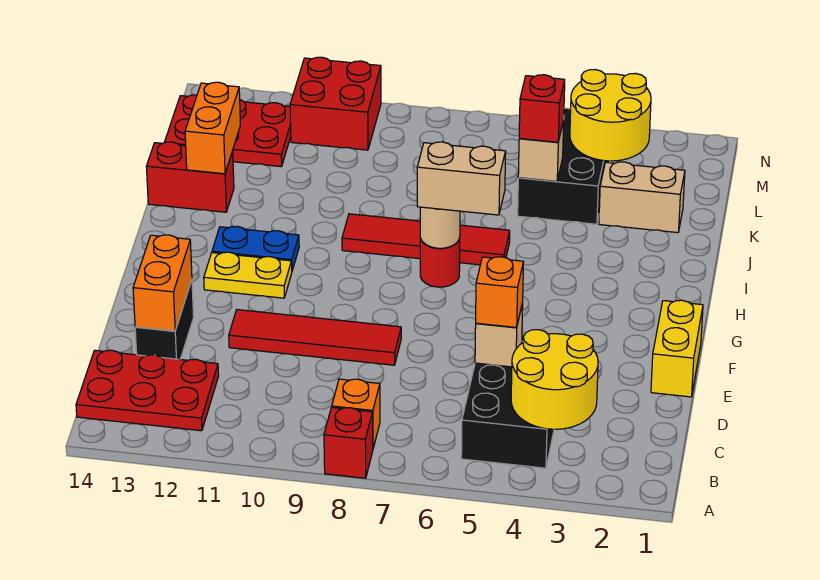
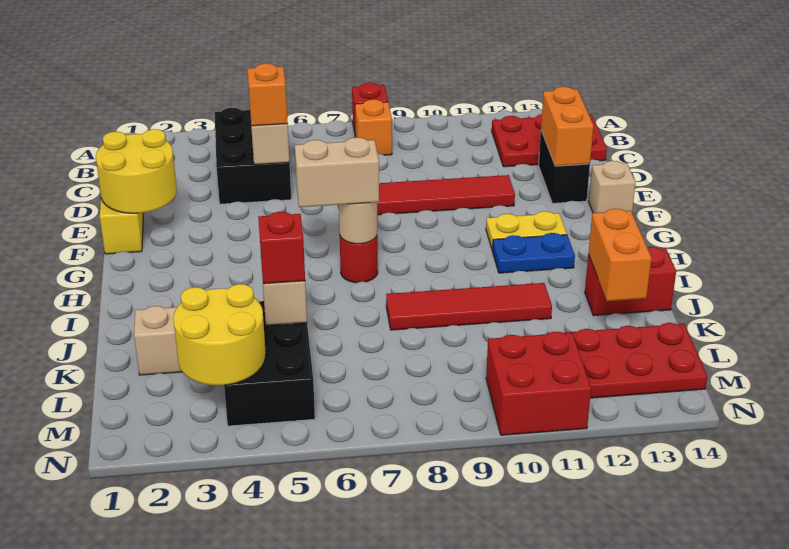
yellow round brick B3:C4 level 2 -> yellow round brick E1:F2 level 2
none -> tan brick F14 level 1
red tile I6:I9 level 1 -> red tile J8:J11 level 1

